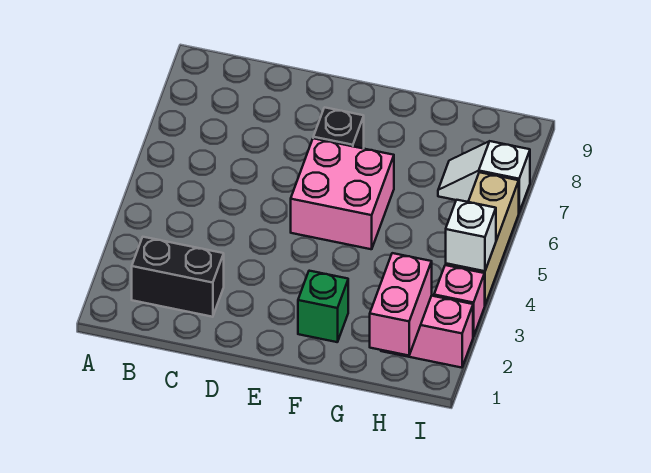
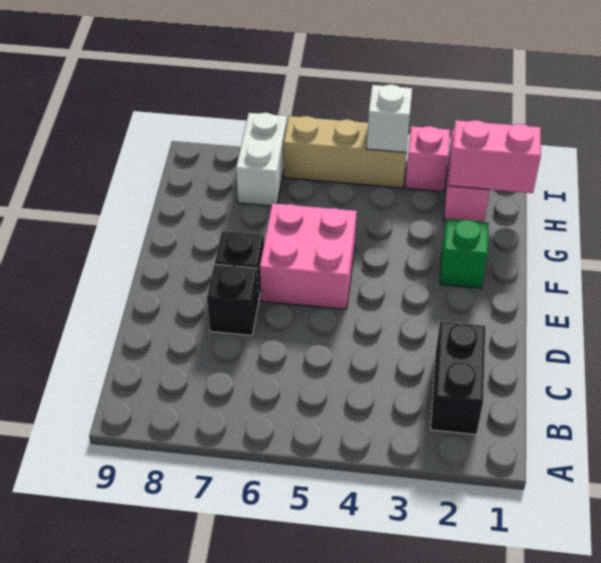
none -> black brick D7 level 1
white slope H7:I7 level 1 top I -> white brick H7:I7 level 1

